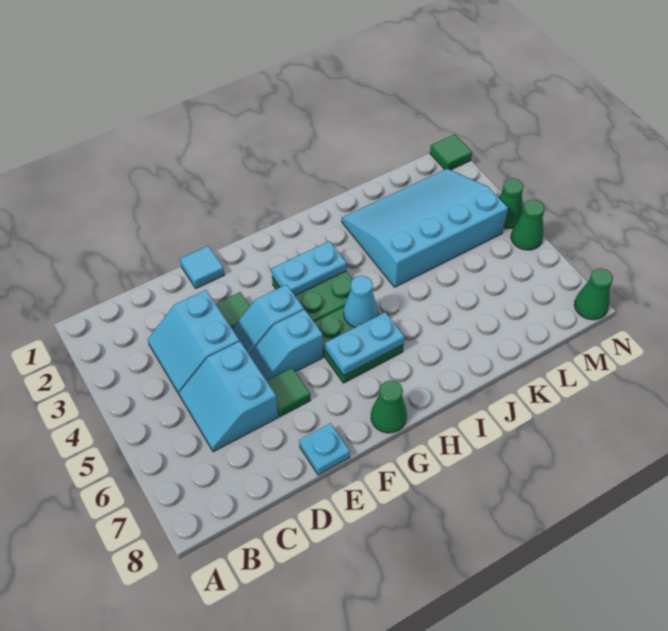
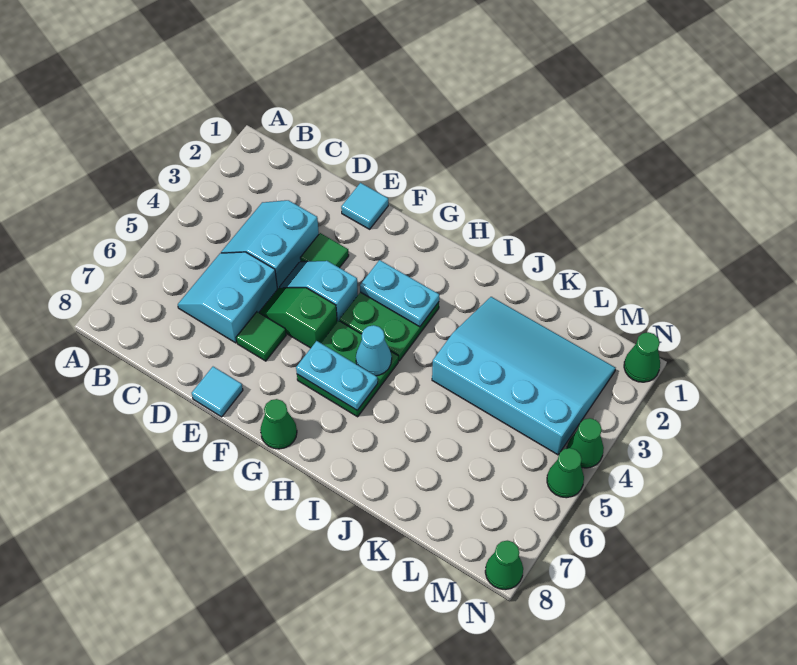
cyan slope E5:F5 level 1 top F -> green slope E5:F5 level 1 top F
cyan plate E8 level 1 -> cyan tile E8 level 1
green tile N1 level 1 -> green cone N1 level 1

